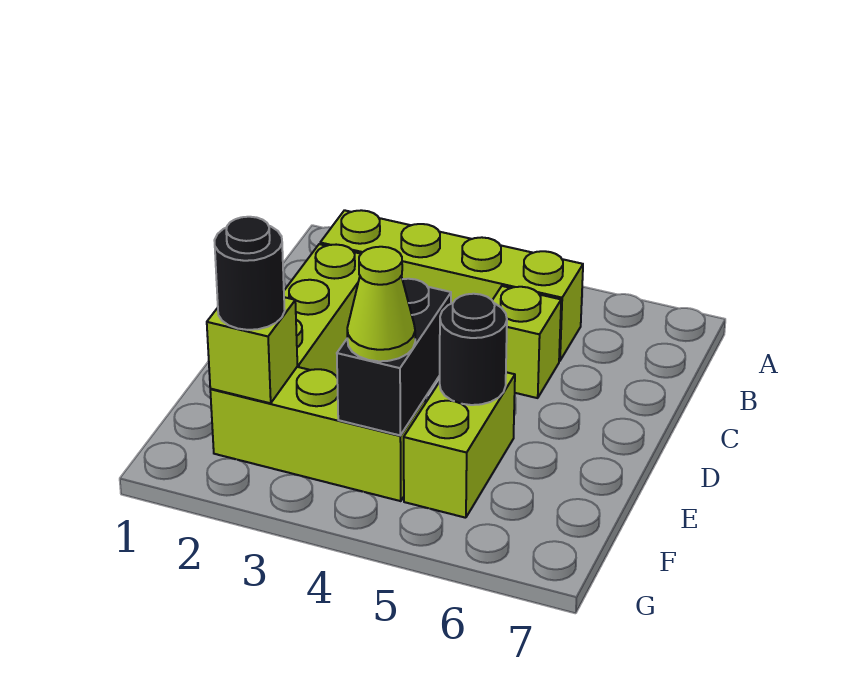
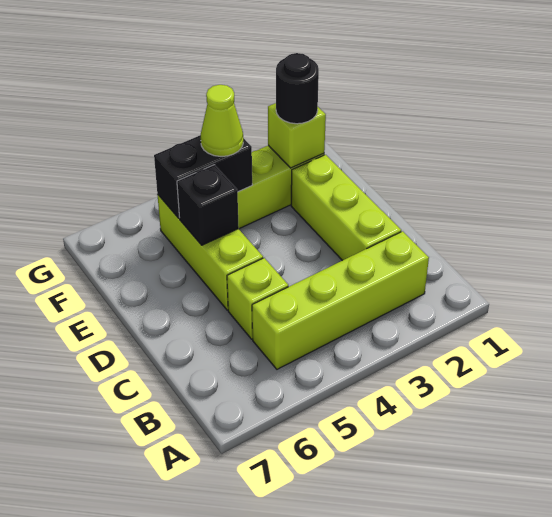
black brick E4:F4 level 2 -> black brick F4:F5 level 2
lime brick E5:F5 level 1 -> lime brick D5:F5 level 1
black round brick E5 level 2 -> black brick E5 level 2

